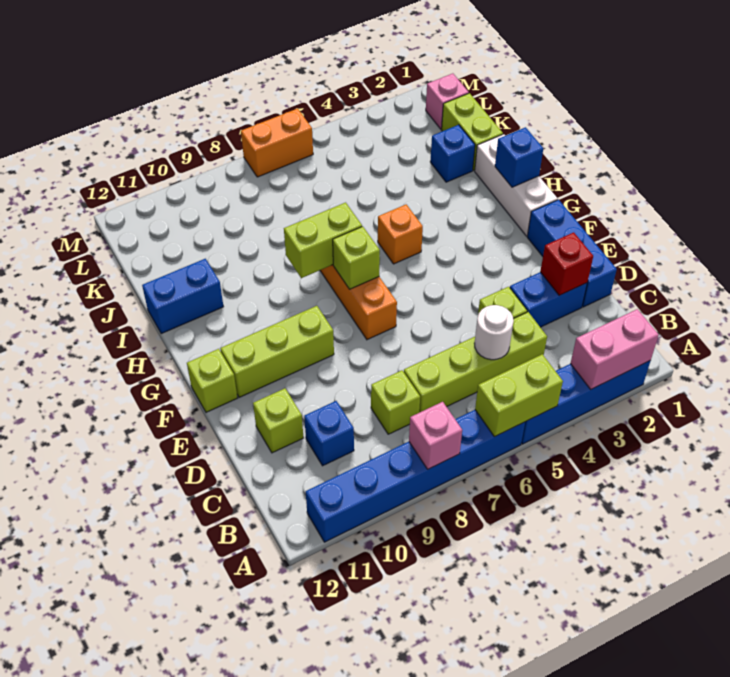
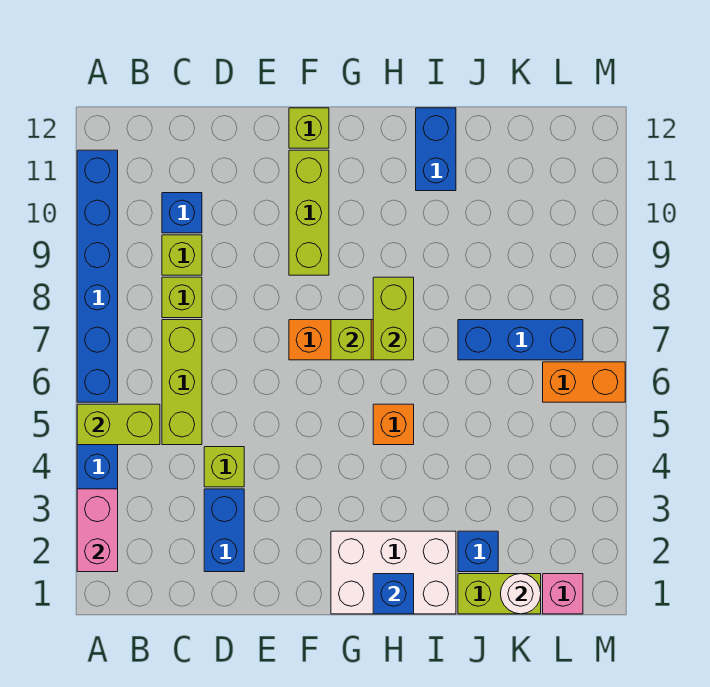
lime brick A5:A6 level 2 -> lime brick A5:B5 level 2
pink brick A8 level 2 -> none
lime brick C4:C7 level 1 -> lime brick C5:C7 level 1
white round brick C5 level 2 -> white round brick K1 level 2
blue brick D1:F1 level 1 -> blue brick J7:L7 level 1
red brick D2 level 2 -> none
lime brick D11 level 1 -> lime brick C9 level 1
white brick G1:I1 level 1 -> white brick G1:I2 level 1
orange brick M6:M7 level 1 -> orange brick L6:M6 level 1

